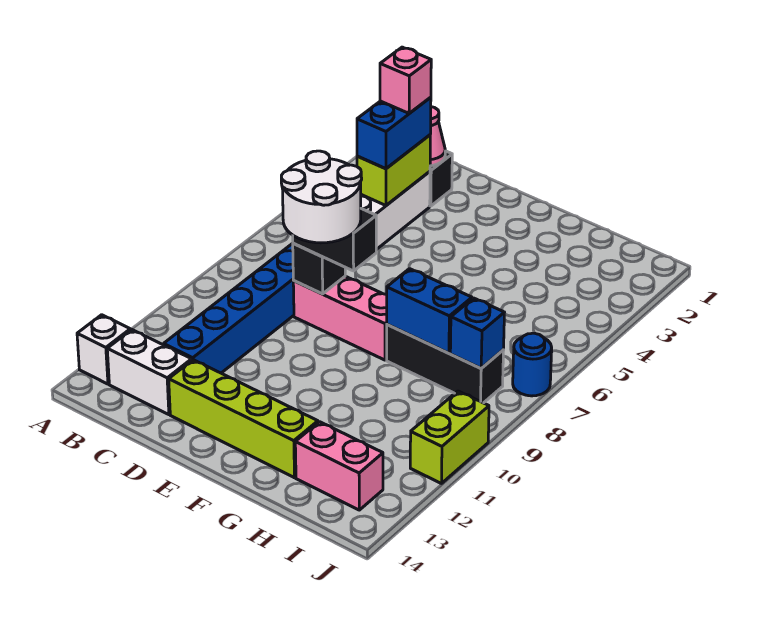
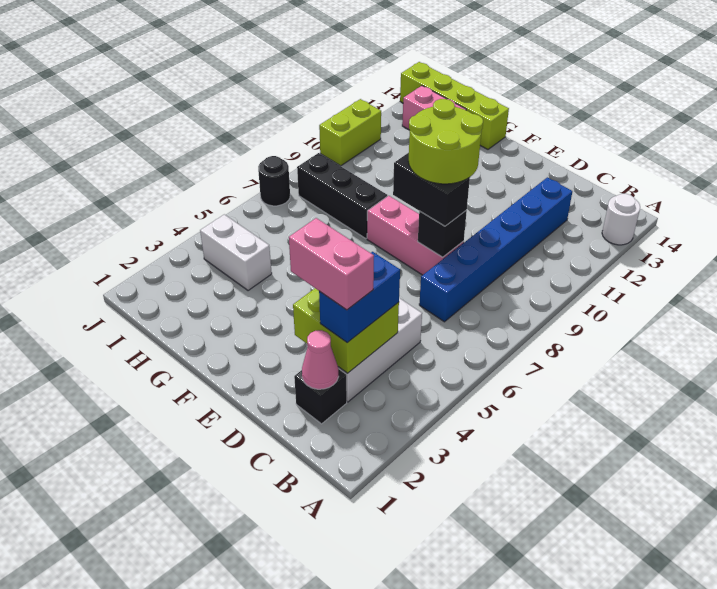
white brick A13 level 1 -> white round brick A13 level 1
white brick B13:C13 level 1 -> white brick H4:I4 level 1
lime brick C3:C4 level 2 -> lime brick C3:D4 level 2
pink brick C3 level 4 -> pink brick C3:D3 level 4
white round brick D8:E9 level 4 -> lime round brick D8:E9 level 4
lime brick D13:G13 level 1 -> lime brick G14:J14 level 1
blue brick G8:H8 level 2 -> none
blue brick I8 level 2 -> none
blue round brick J7 level 1 -> black round brick J7 level 1

